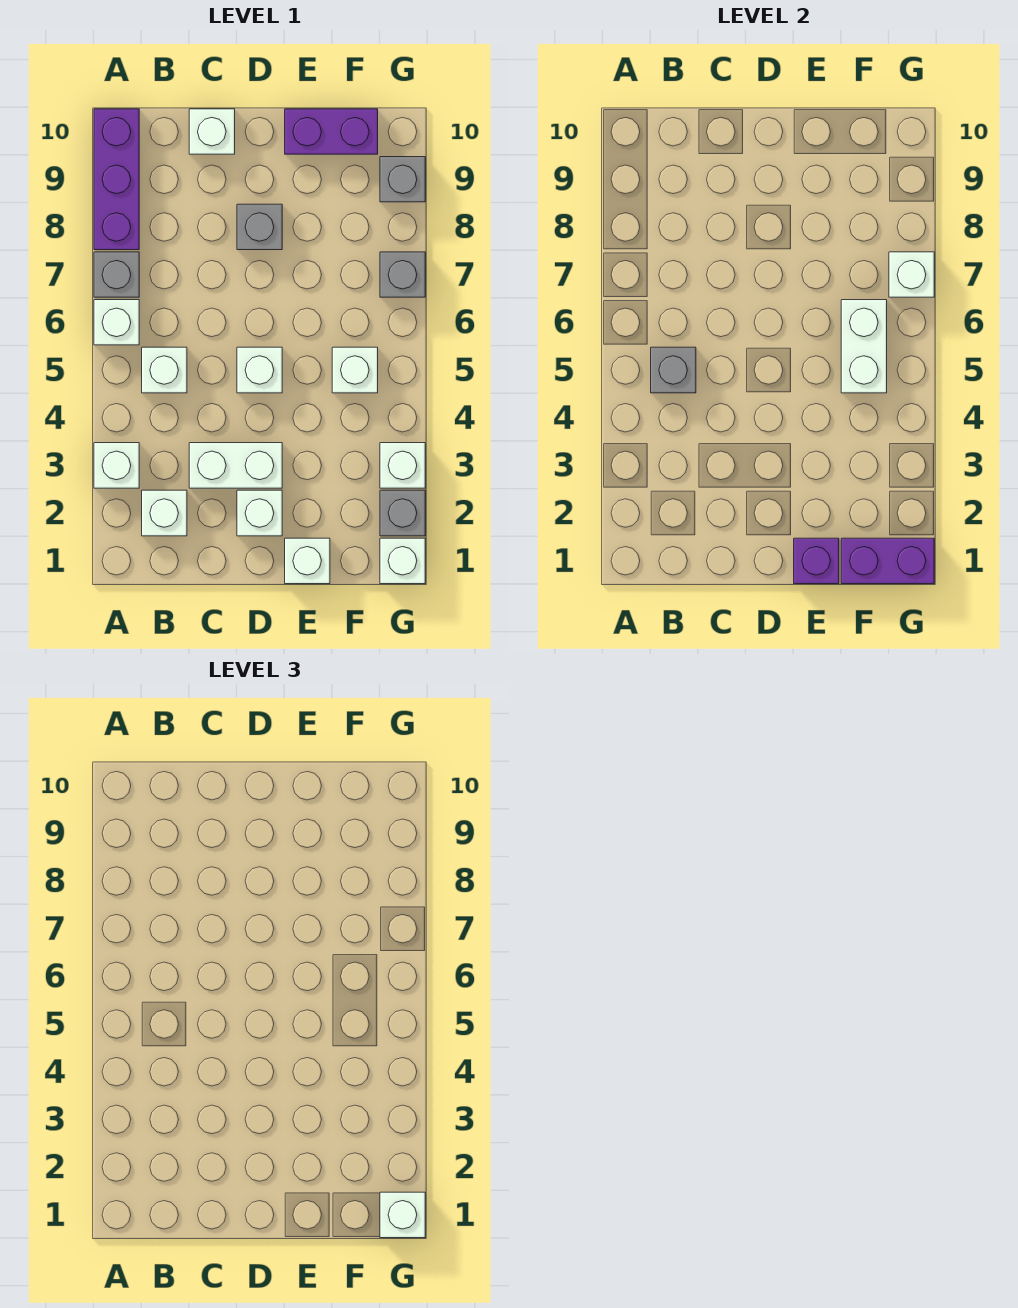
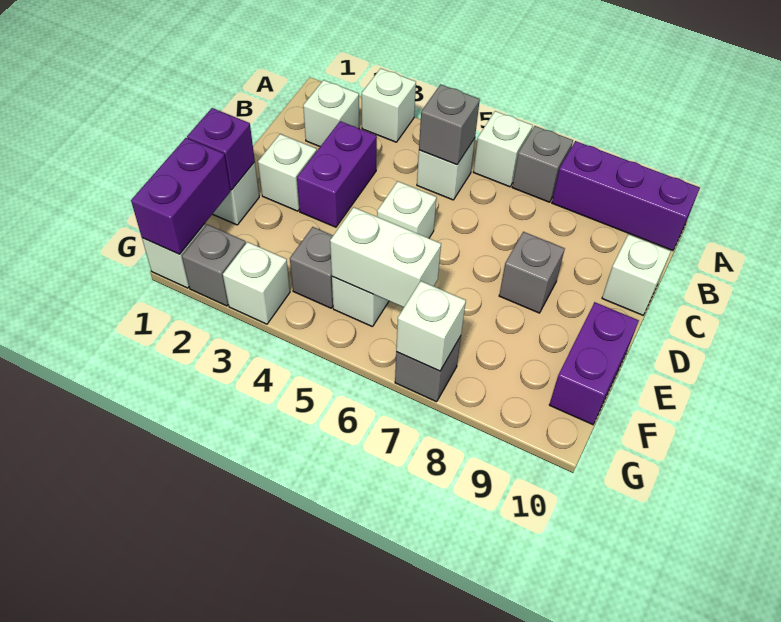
white brick C3:D3 level 1 -> purple brick C3:D3 level 1
white brick G1 level 3 -> none
grey brick G9 level 1 -> grey brick F4 level 1

